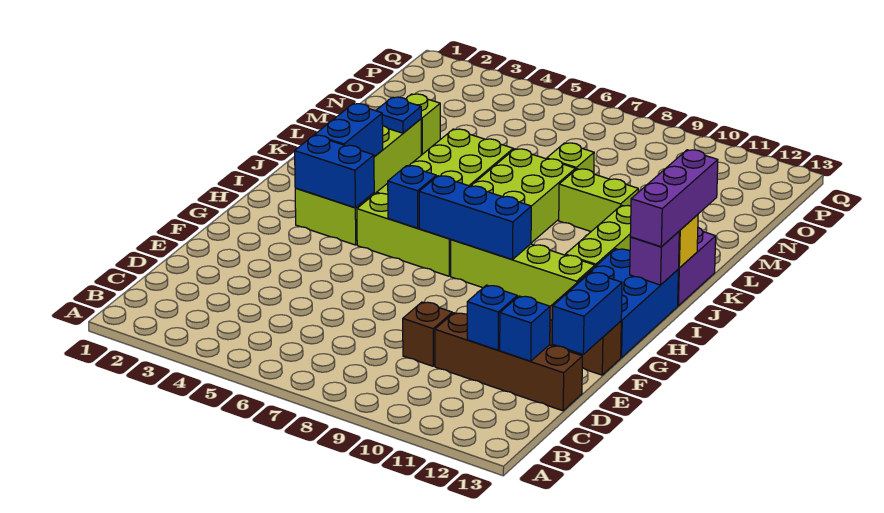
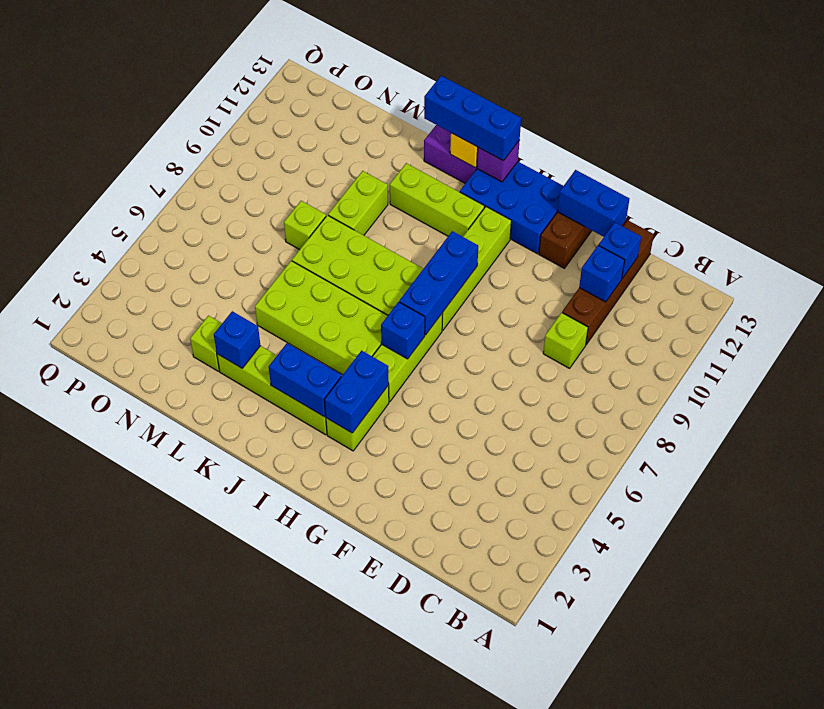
brown brick D9 level 1 -> lime brick D9 level 1
purple brick I13:K13 level 3 -> blue brick I13:K13 level 3
blue plate L3 level 2 -> blue brick L3 level 2

